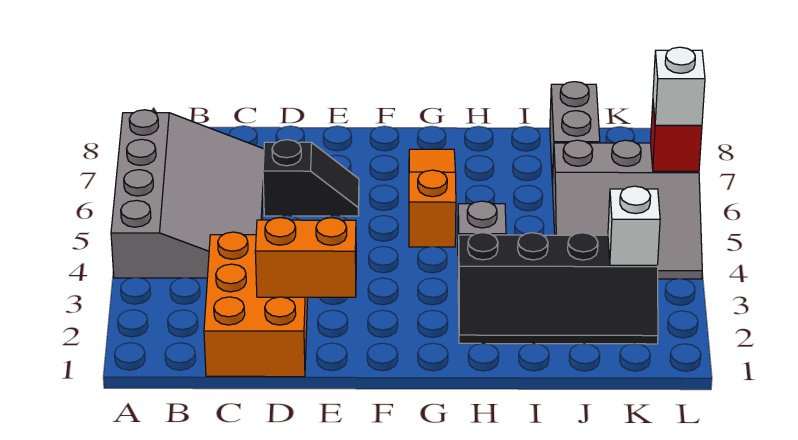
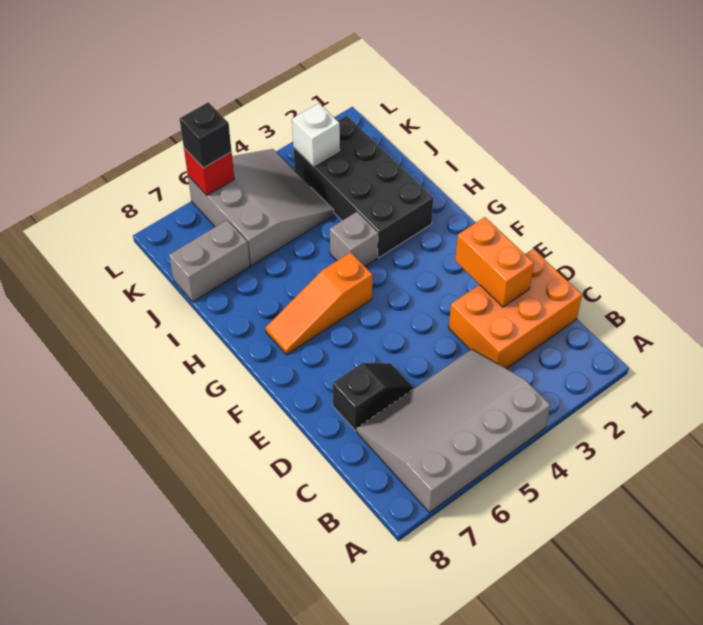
black slope D6:E6 level 1 top D -> black slope D6:D7 level 1 top 7
black slope H2:K3 level 1 top 3 -> black brick H2:K3 level 1
white brick L6 level 3 -> black brick L6 level 3

